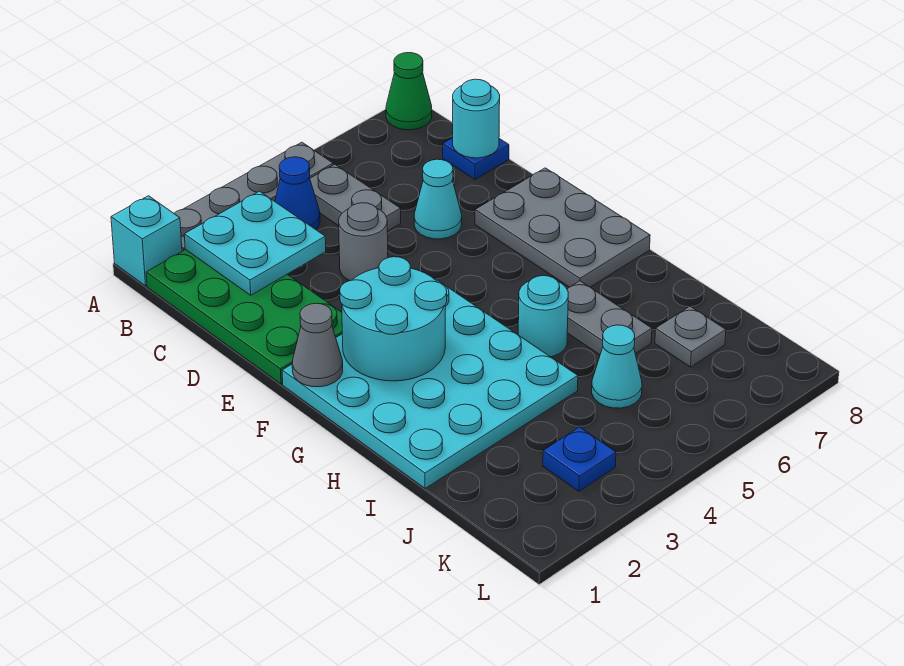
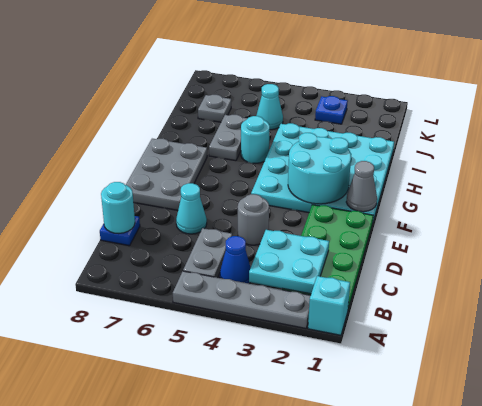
green cone A8 level 1 -> none

